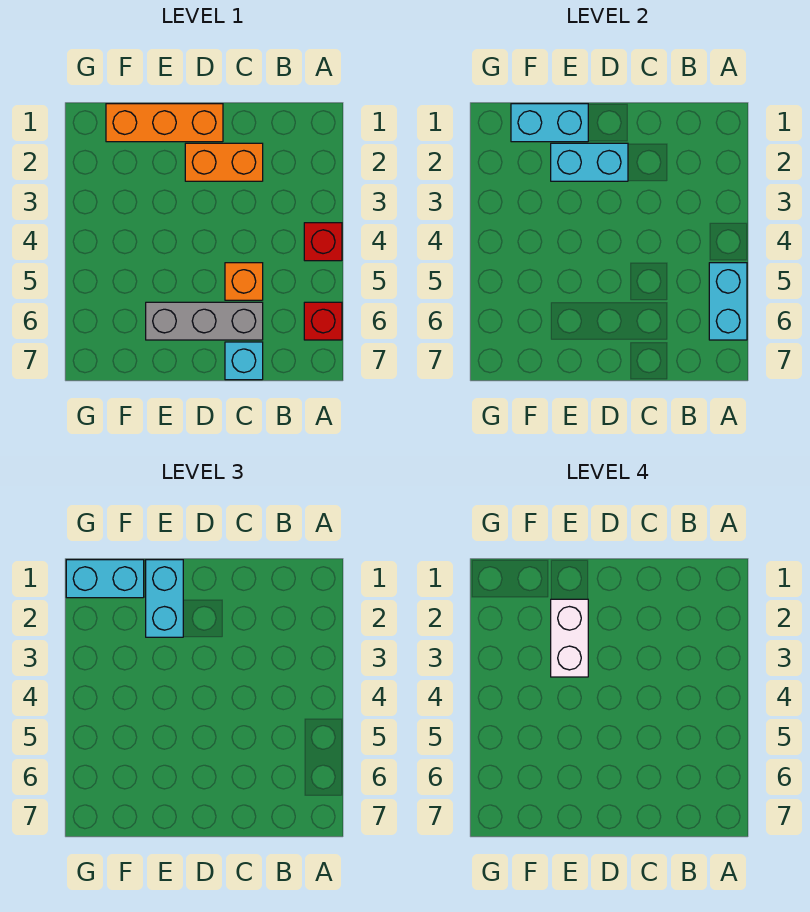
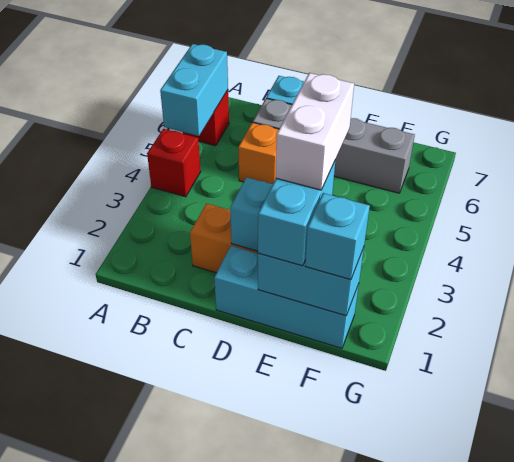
grey brick C6:E6 level 1 -> grey brick C6:F6 level 1
orange brick D1:F1 level 1 -> cyan brick D1:F1 level 1
cyan brick F1:G1 level 3 -> cyan brick F1 level 3

